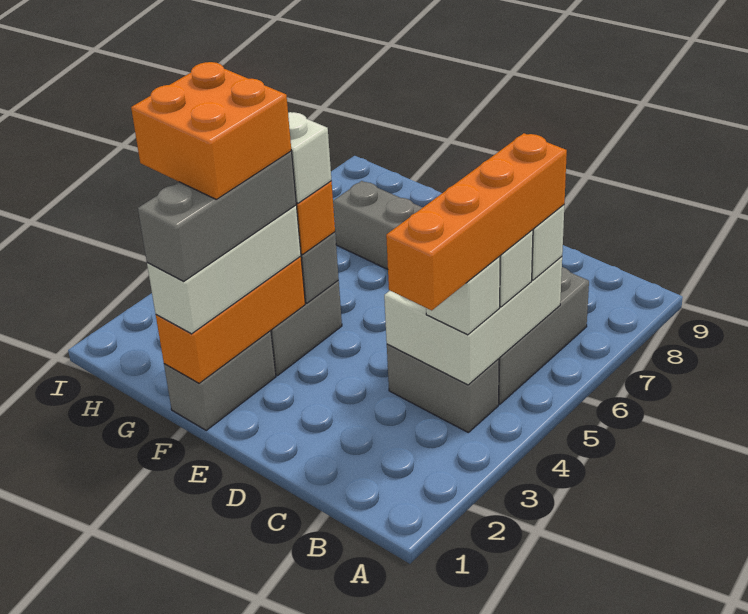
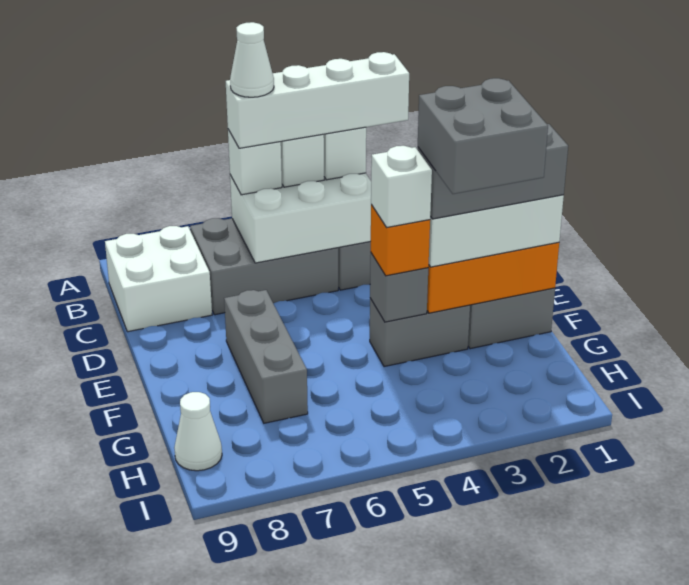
orange brick B3:B6 level 4 -> white brick B3:B6 level 4
none -> white cone B6 level 5
none -> white brick B8:C9 level 1
orange brick F2:G3 level 5 -> grey brick F2:G3 level 5
none -> white cone H9 level 1

